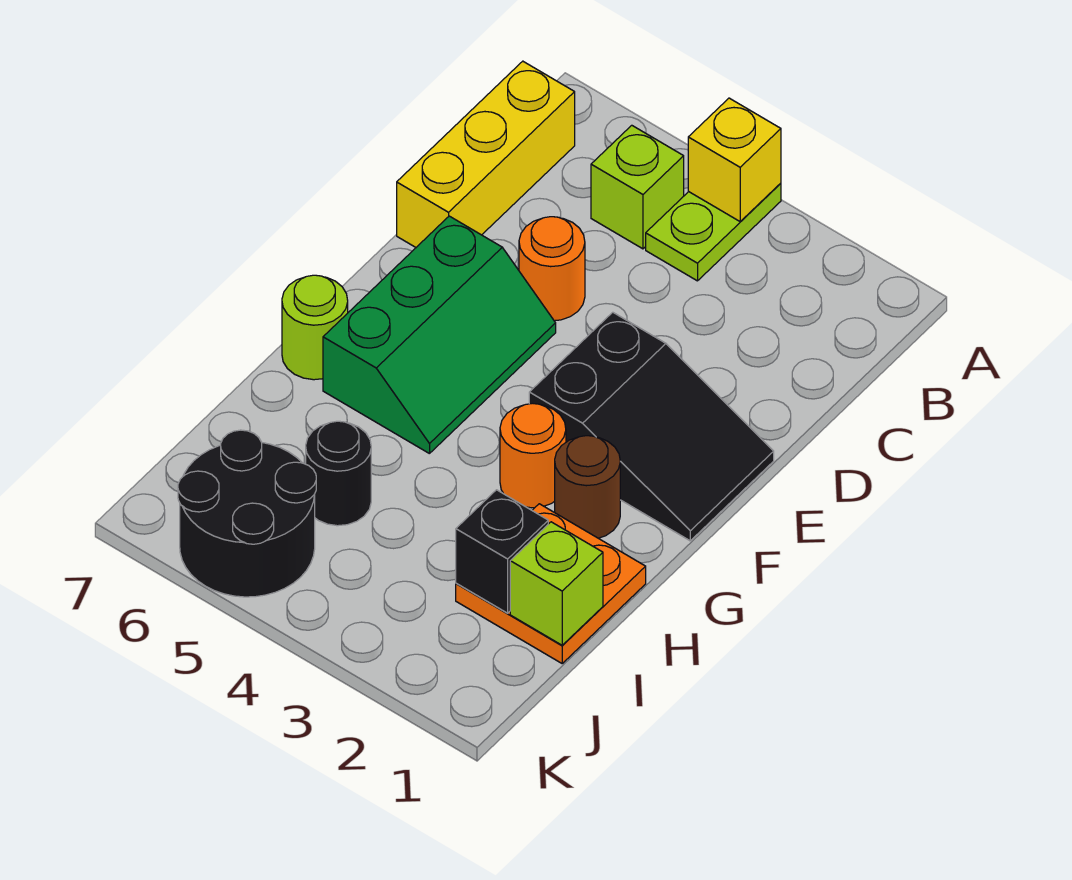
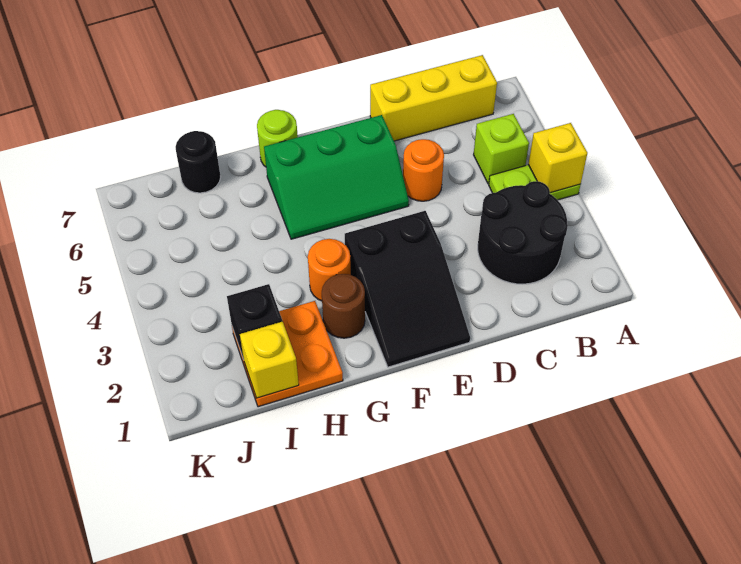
lime brick I1 level 2 -> yellow brick I1 level 2
black round brick I5 level 1 -> black round brick I7 level 1
black round brick J5:K6 level 1 -> black round brick B2:C3 level 1

